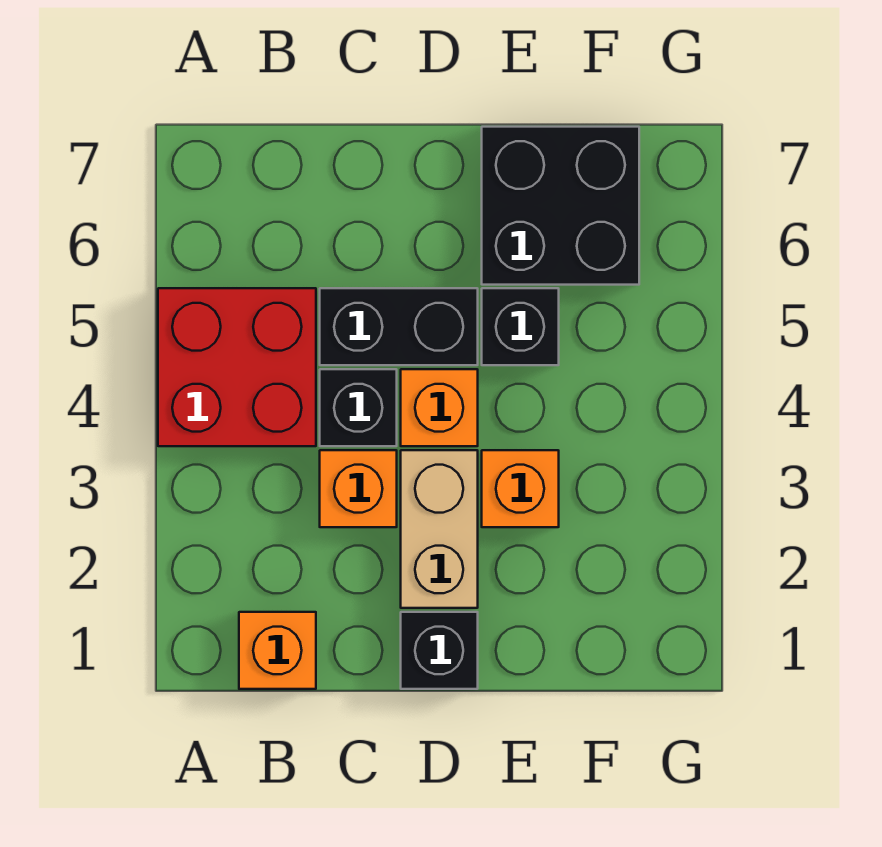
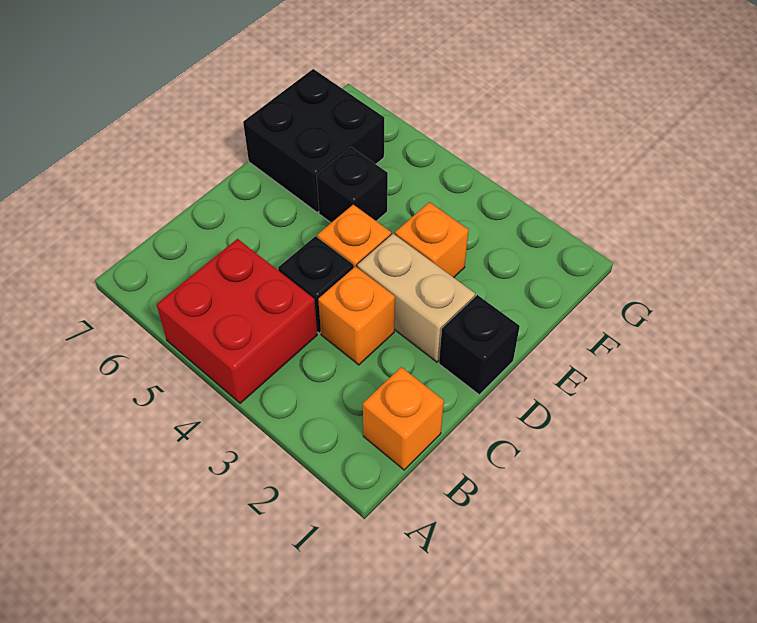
black brick C5:D5 level 1 -> none

